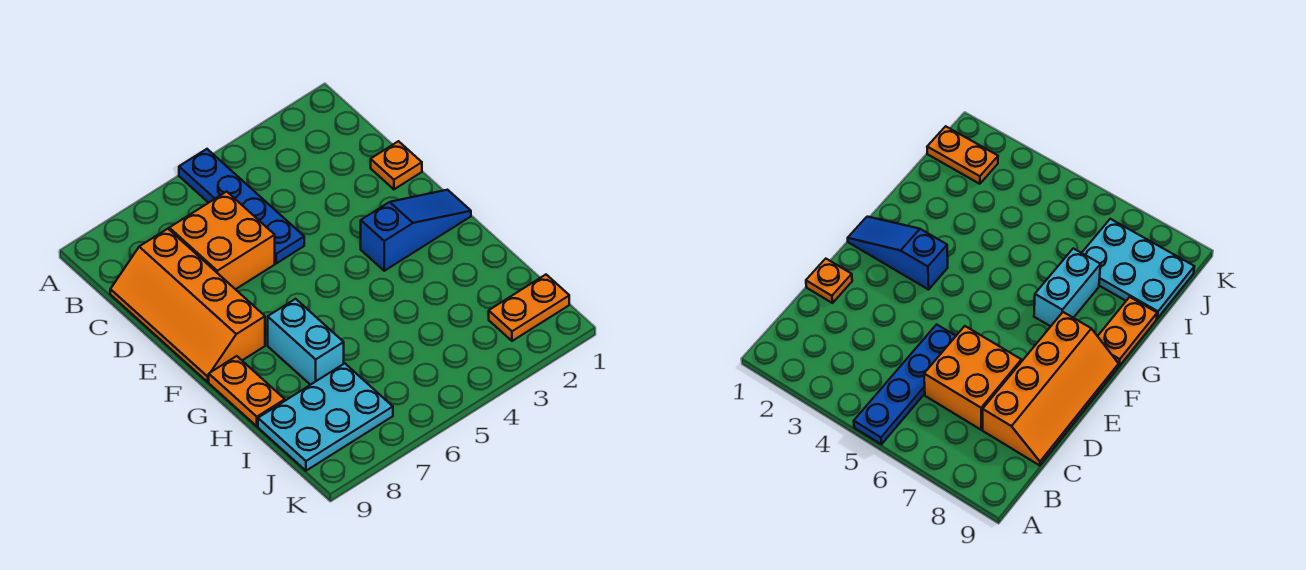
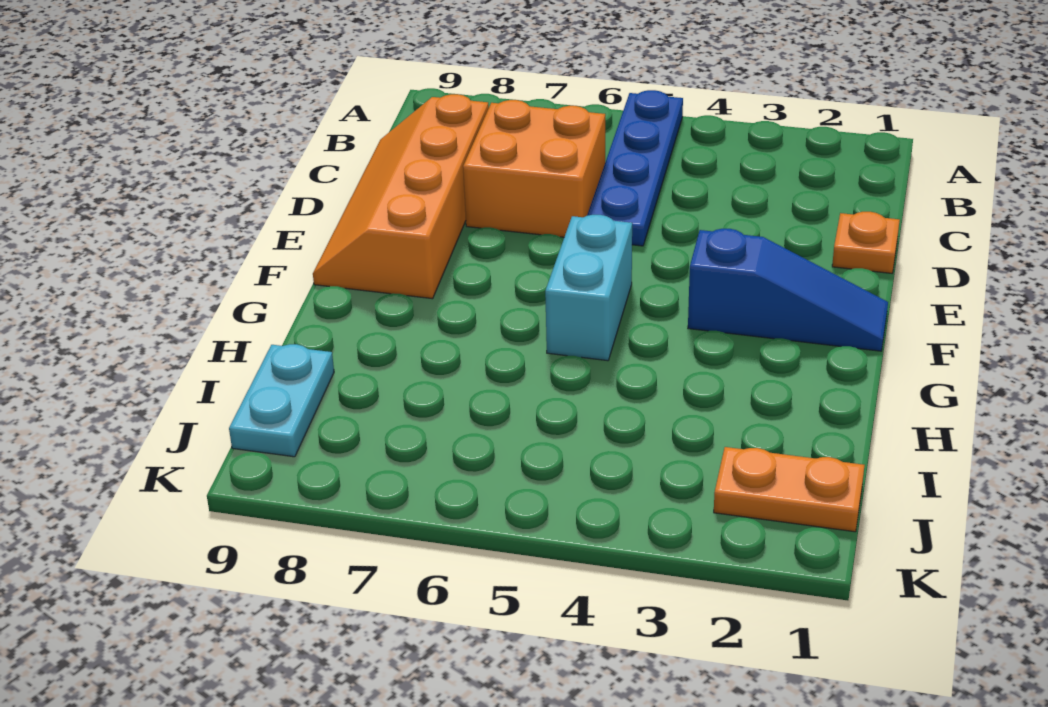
cyan brick G7:H7 level 1 -> cyan brick F5:G5 level 1
orange plate G9:H9 level 1 -> none
cyan plate I7:J9 level 1 -> cyan plate I9:J9 level 1

